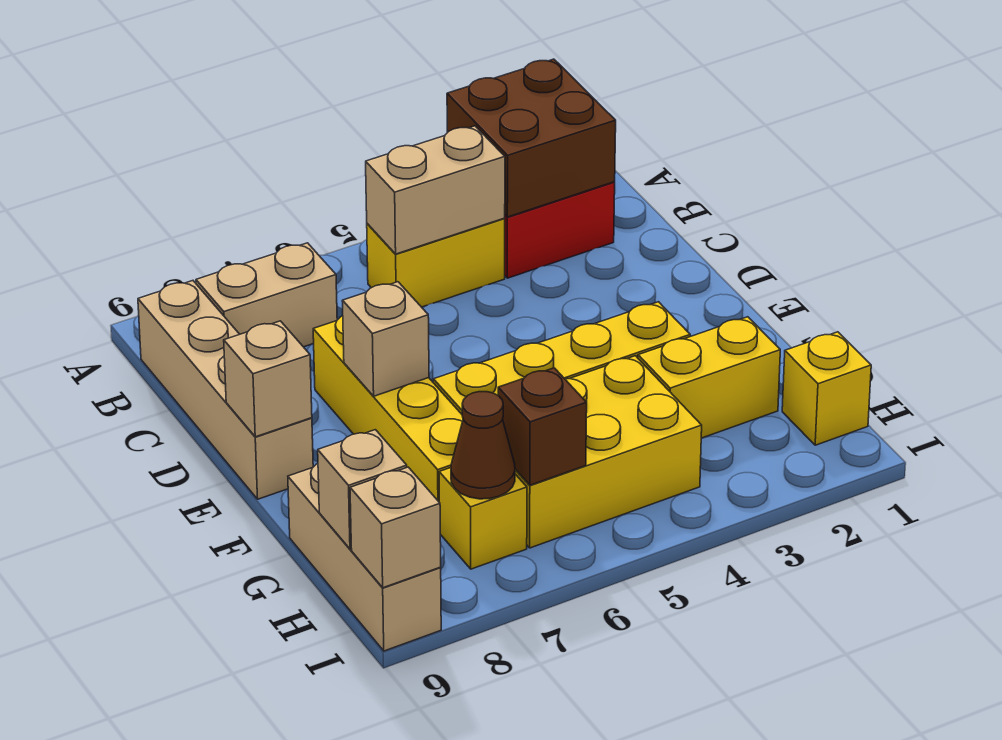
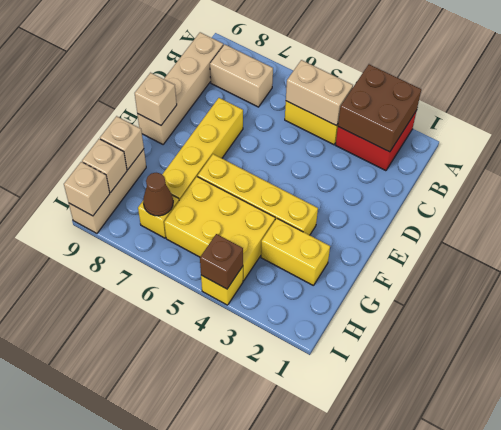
tan brick E7 level 2 -> tan brick G9 level 2
yellow brick H1 level 1 -> yellow brick I4 level 1
brown brick H6 level 2 -> brown brick I4 level 2

